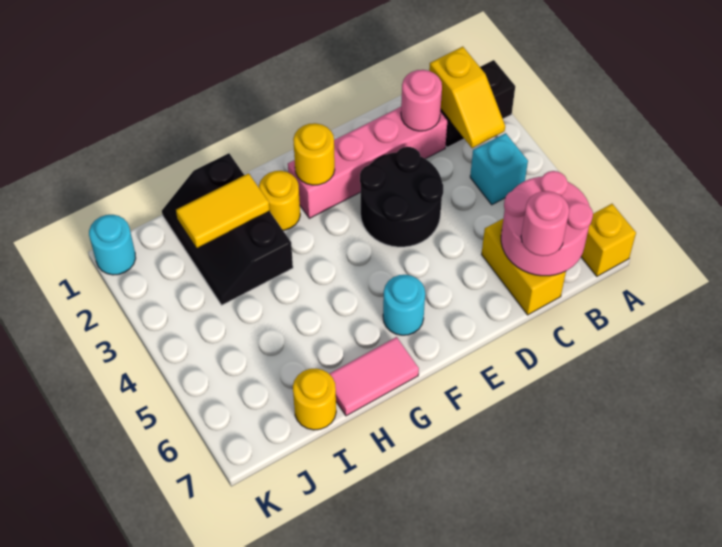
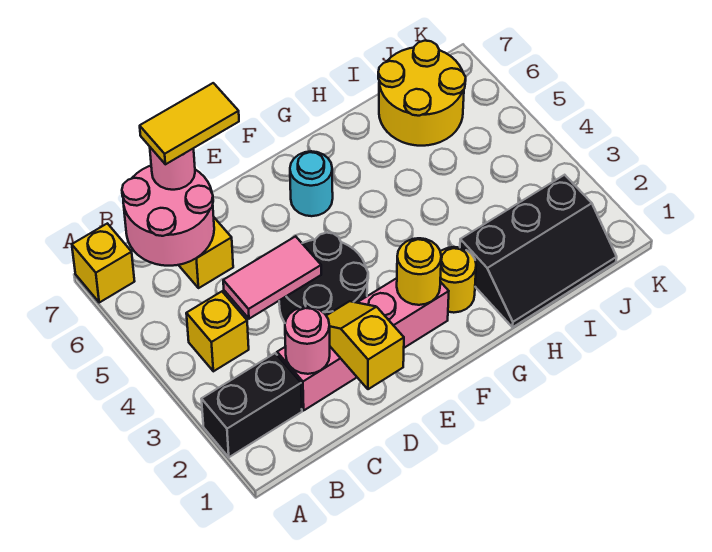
yellow slope B2:B3 level 2 top 2 -> yellow slope D1:D2 level 2 top 1
cyan brick B4 level 1 -> yellow brick B4 level 1
pink tile G7:H7 level 1 -> pink tile C4:D4 level 2
black slope H1:I3 level 1 top H -> black slope H1:J2 level 1 top 2
yellow tile H2:I2 level 2 -> yellow tile C7:D7 level 4
yellow round brick I7 level 1 -> yellow round brick I6:J7 level 1
cyan round brick K1 level 1 -> none

